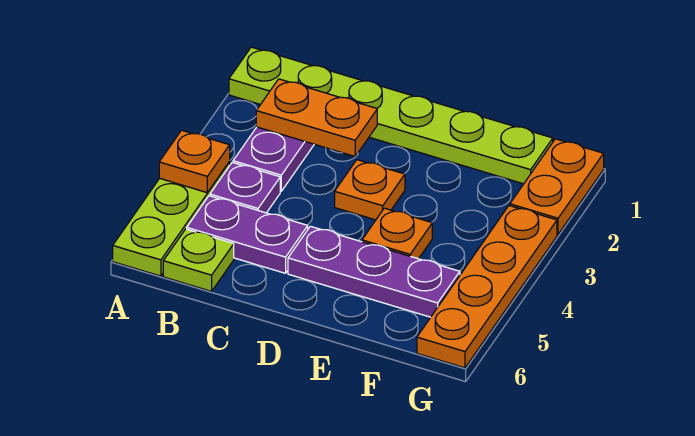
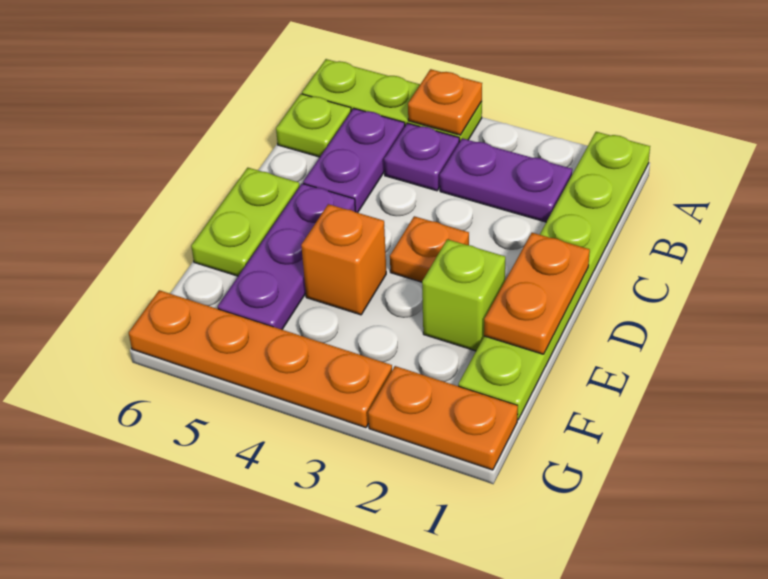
orange plate B2:C2 level 2 -> orange plate D1:E1 level 2
none -> lime plate D6:E6 level 1
none -> lime brick E2 level 1
orange plate E4 level 1 -> orange brick E4 level 1

